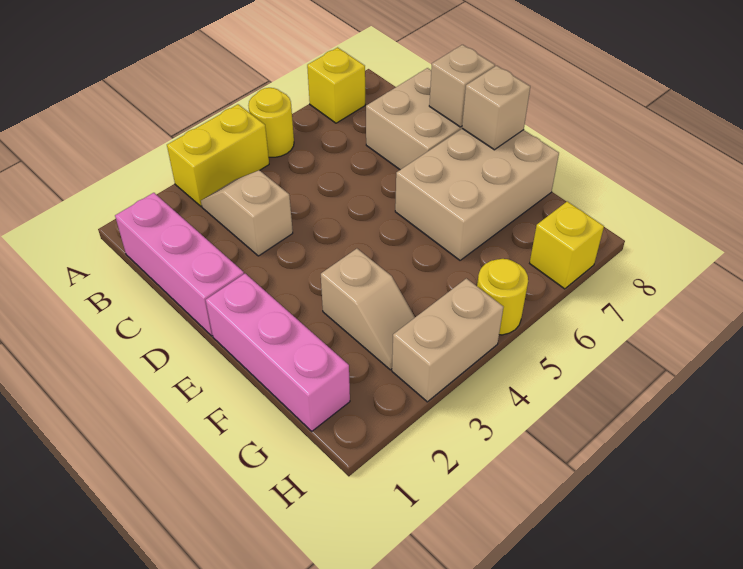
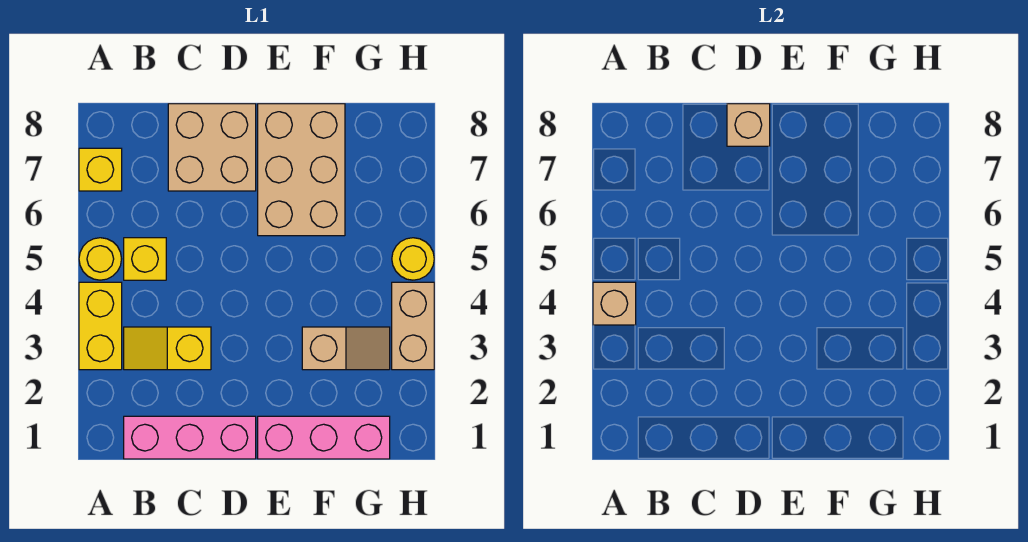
tan slope B3:C3 level 1 top C -> yellow slope B3:C3 level 1 top C
tan brick E8 level 2 -> tan brick A4 level 2
yellow brick H7 level 1 -> yellow brick B5 level 1

